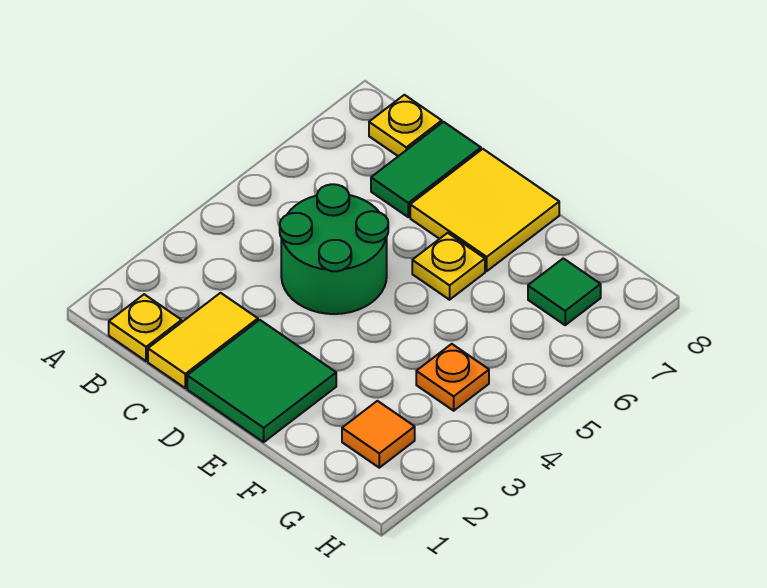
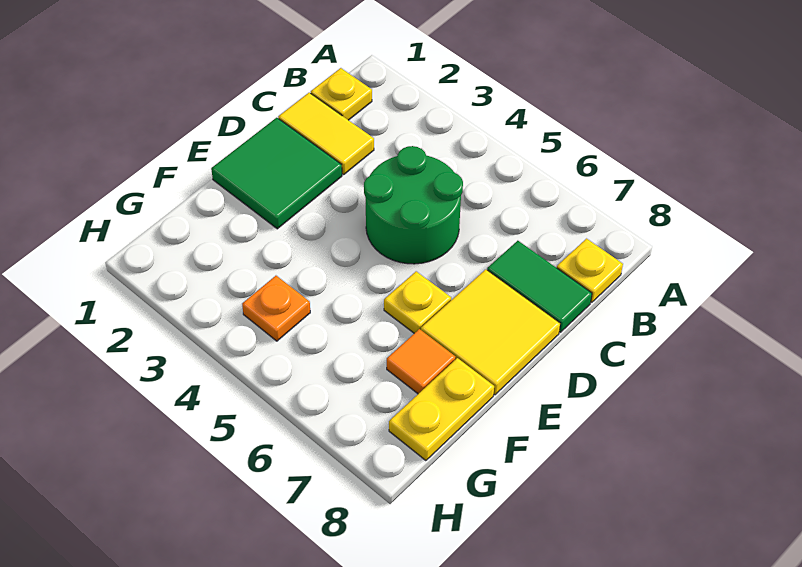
none -> yellow plate F8:G8 level 1
orange tile G2 level 1 -> orange tile F7 level 1
green tile G7 level 1 -> none

